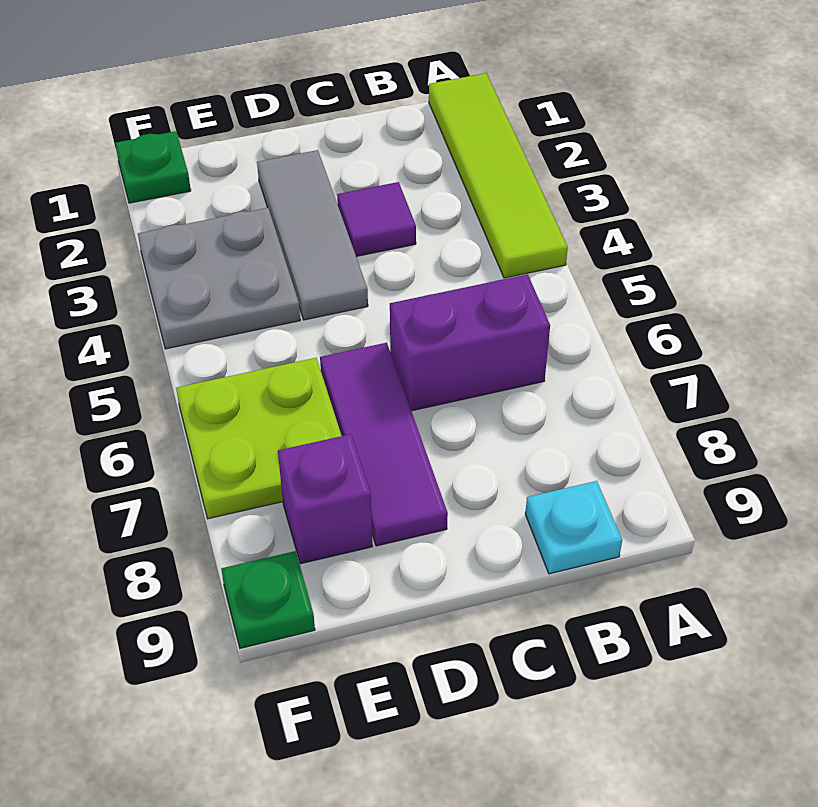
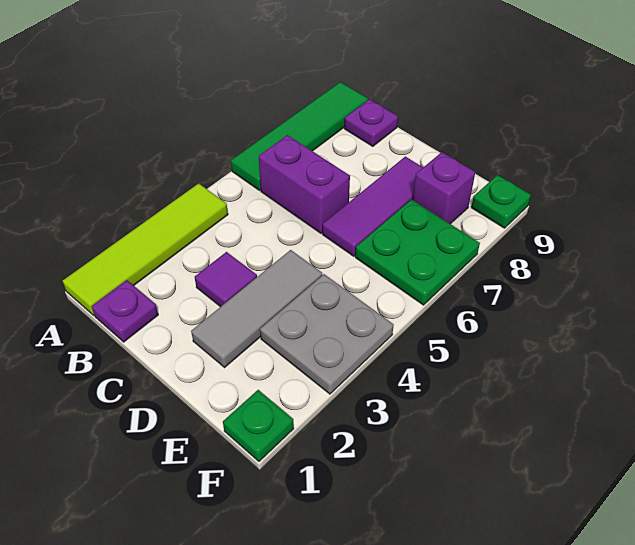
none -> green tile A6:A9 level 1
none -> purple plate B1 level 1
cyan plate B9 level 1 -> purple plate B9 level 1
lime plate E6:F7 level 1 -> green plate E6:F7 level 1

